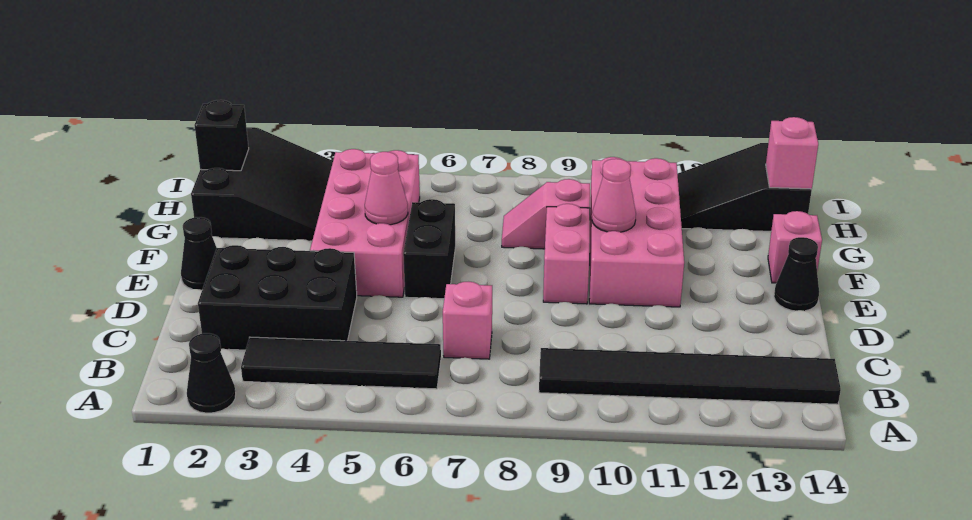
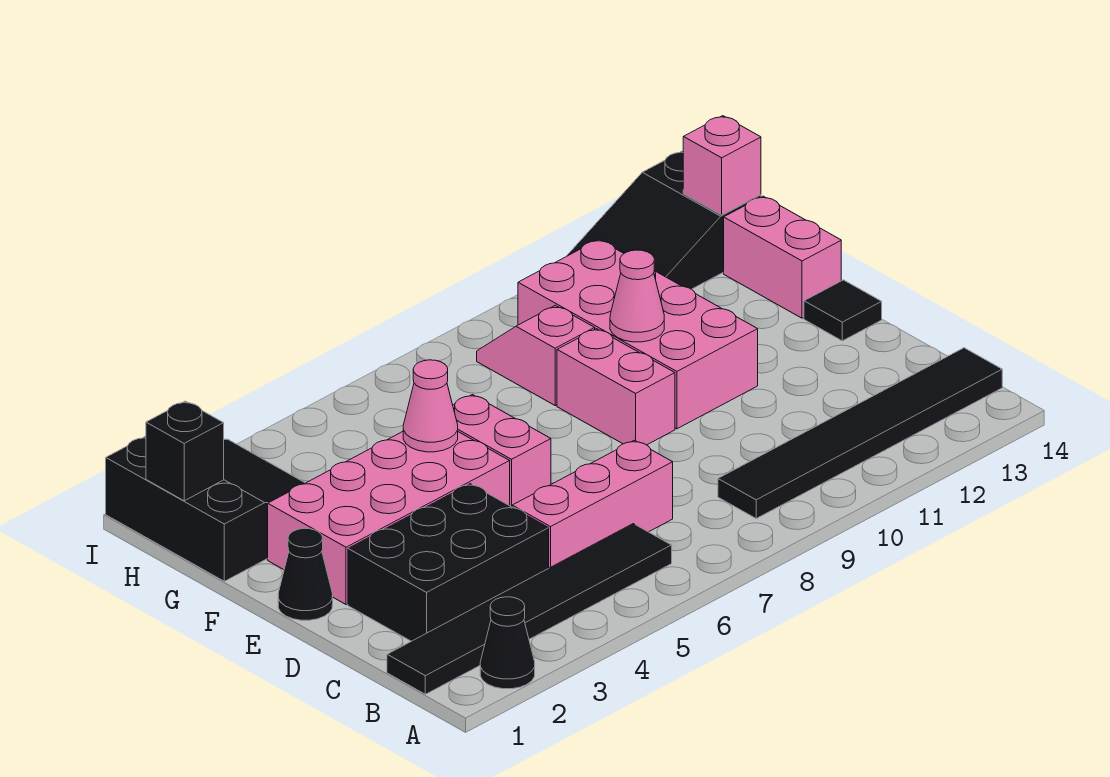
black tile B3:B6 level 1 -> black tile B1:B6 level 1
pink brick C7 level 1 -> pink brick C5:C7 level 1
pink brick E4:H5 level 1 -> pink brick E2:F5 level 1
black brick E6:F6 level 1 -> pink brick E6:F6 level 1
black cone E14 level 1 -> black tile E14 level 1
pink brick F14 level 1 -> pink brick F14:G14 level 1
pink slope G8:G9 level 1 top 9 -> pink slope G9:H9 level 1 top G

